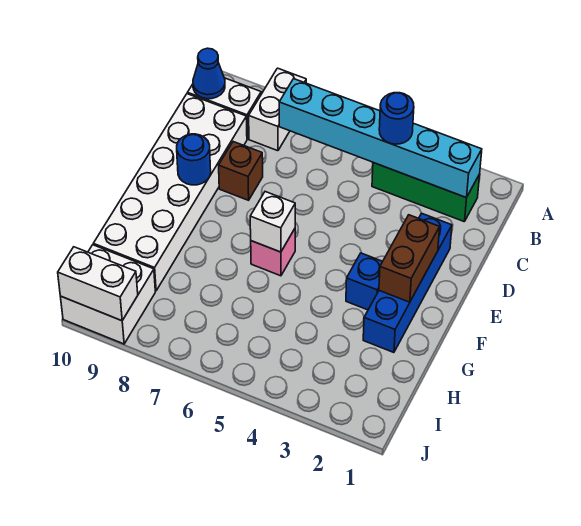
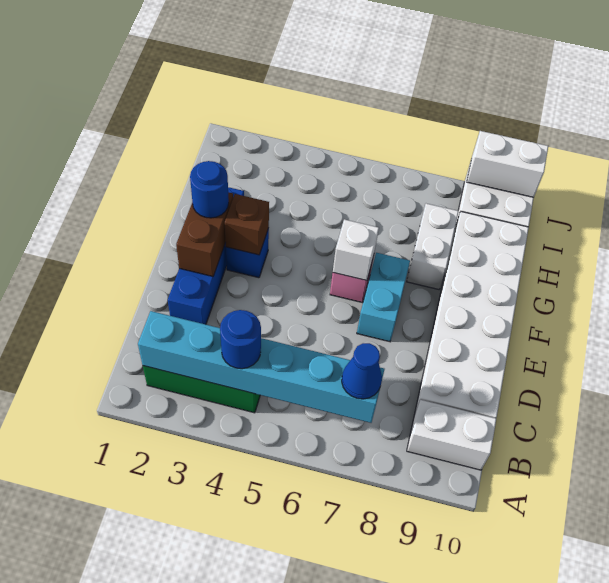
white brick A8:B8 level 1 -> white brick G8:H8 level 1
blue cone B10 level 2 -> blue cone B7 level 3
brown brick D8 level 1 -> brown brick F3 level 2
none -> cyan brick E7:F7 level 1
blue round brick E9 level 2 -> blue round brick F2 level 3

